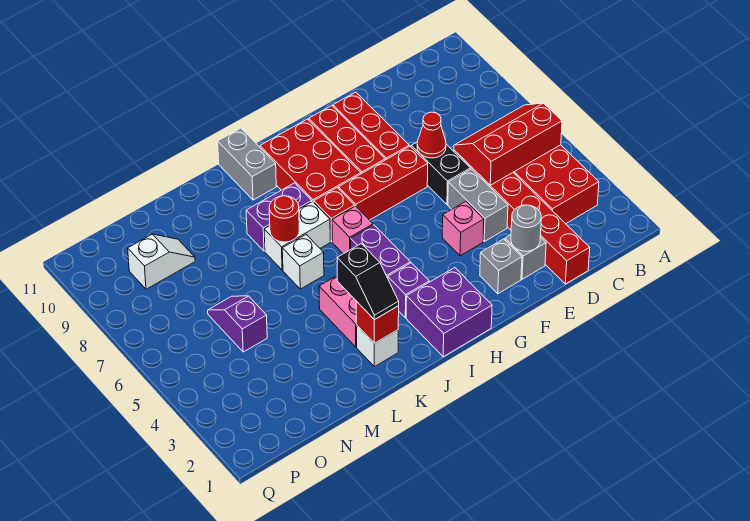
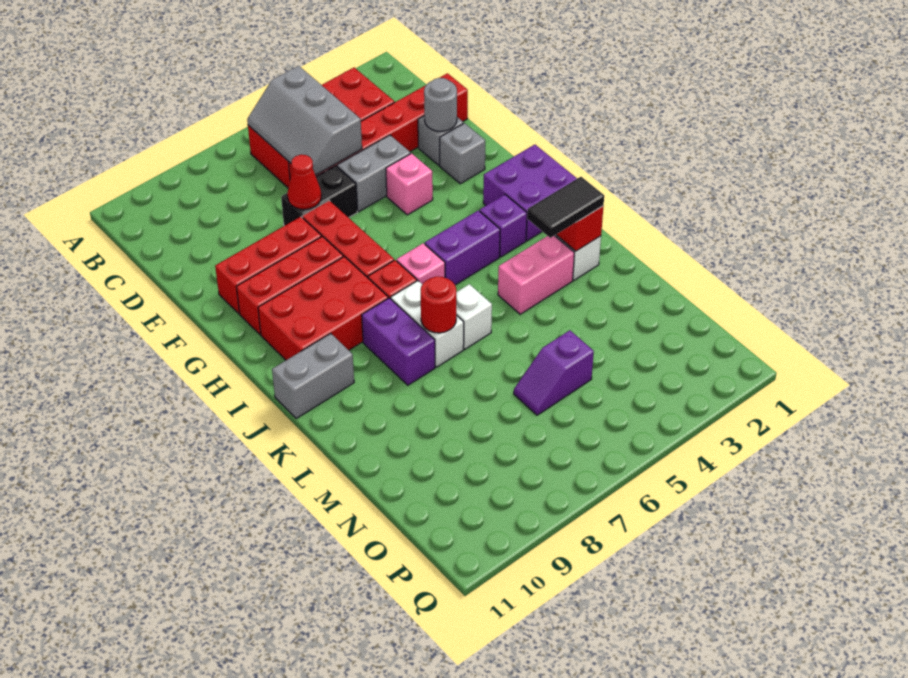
red slope B5:D6 level 2 top 5 -> grey slope B5:D6 level 2 top 5
black slope K2:K3 level 3 top 3 -> black tile K2:K3 level 3
white slope N9:O9 level 1 top O -> none

